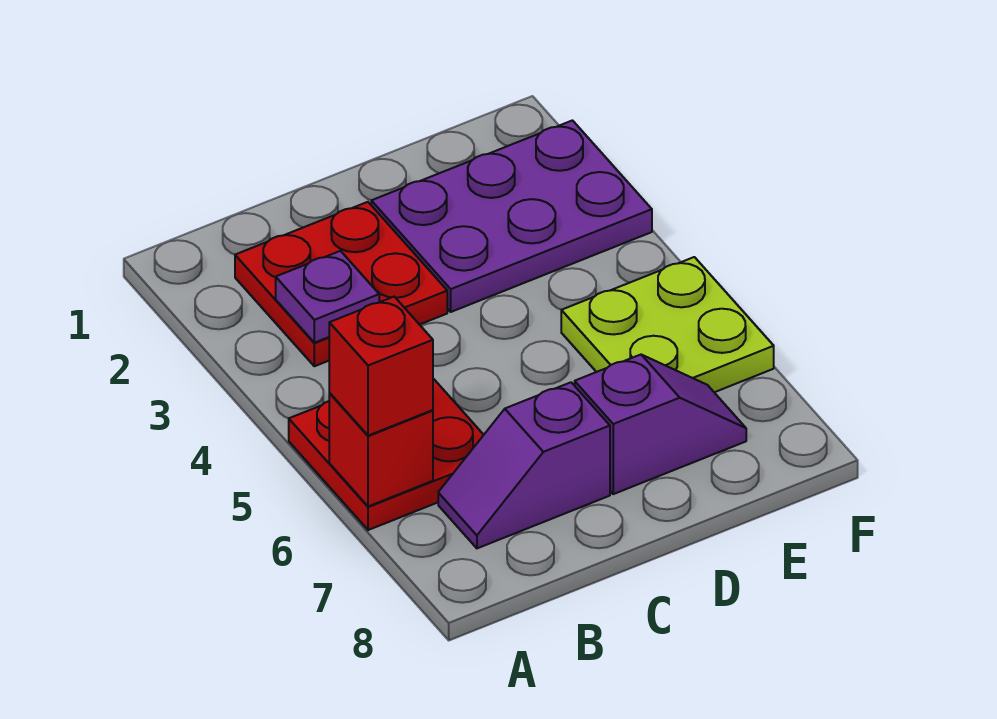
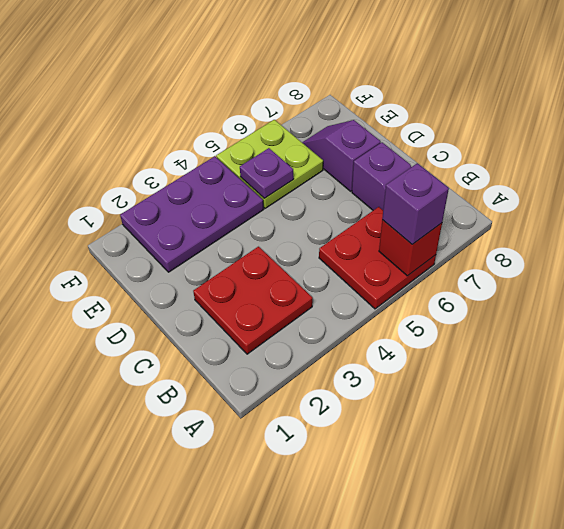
red brick A6 level 3 -> purple brick A6 level 3
purple plate B3 level 2 -> purple plate E5 level 2
purple plate D2:F3 level 1 -> purple plate E2:F4 level 1

